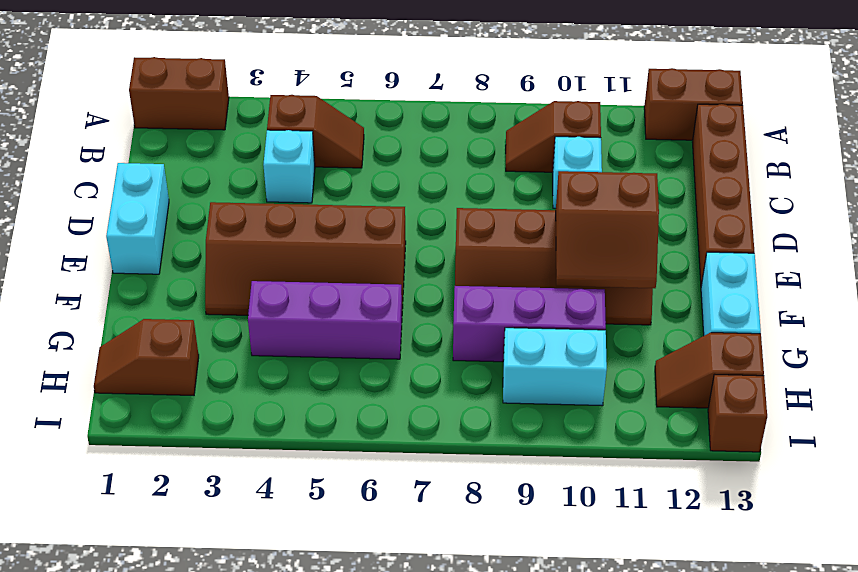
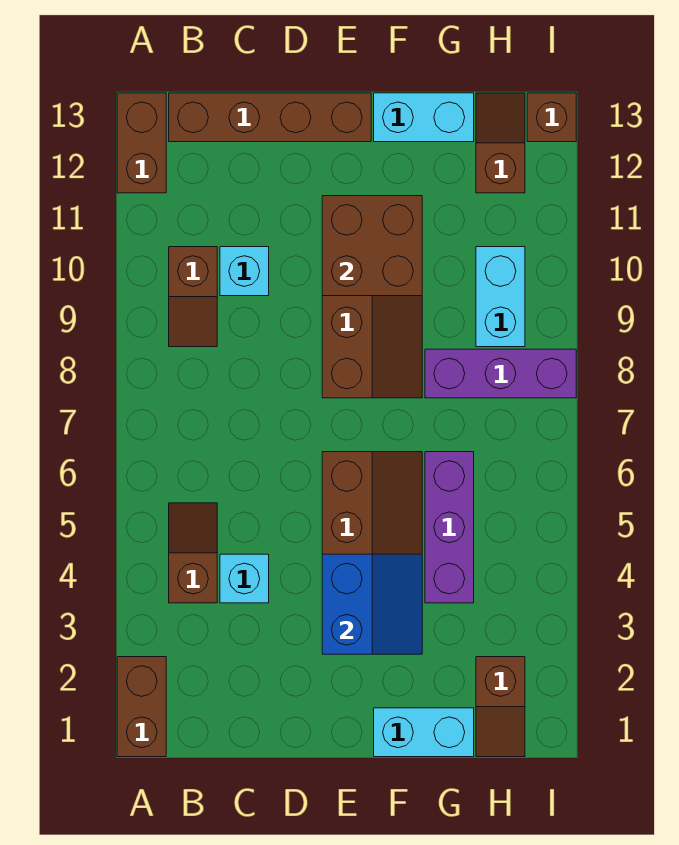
cyan brick D1:E1 level 1 -> cyan brick F1:G1 level 1
none -> blue slope E3:F4 level 2 top E
brown slope E10:F11 level 2 top E -> brown brick E10:F11 level 2
purple brick G8:G10 level 1 -> purple brick G8:I8 level 1
brown slope H12:H13 level 1 top 13 -> brown slope H12:H13 level 1 top 12

